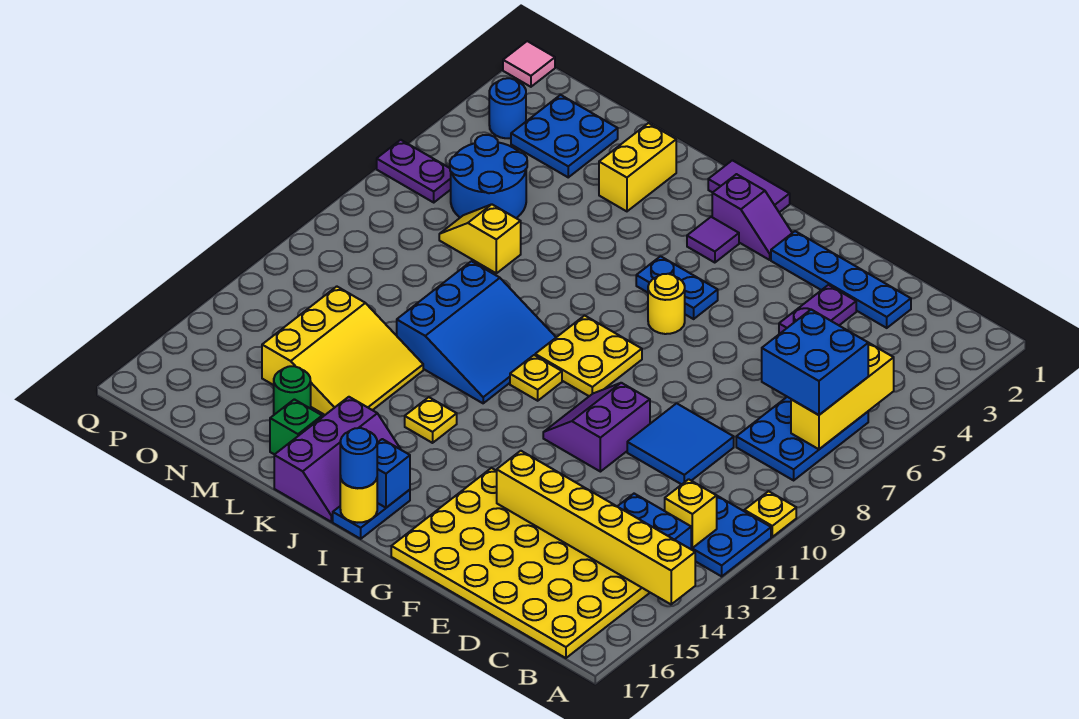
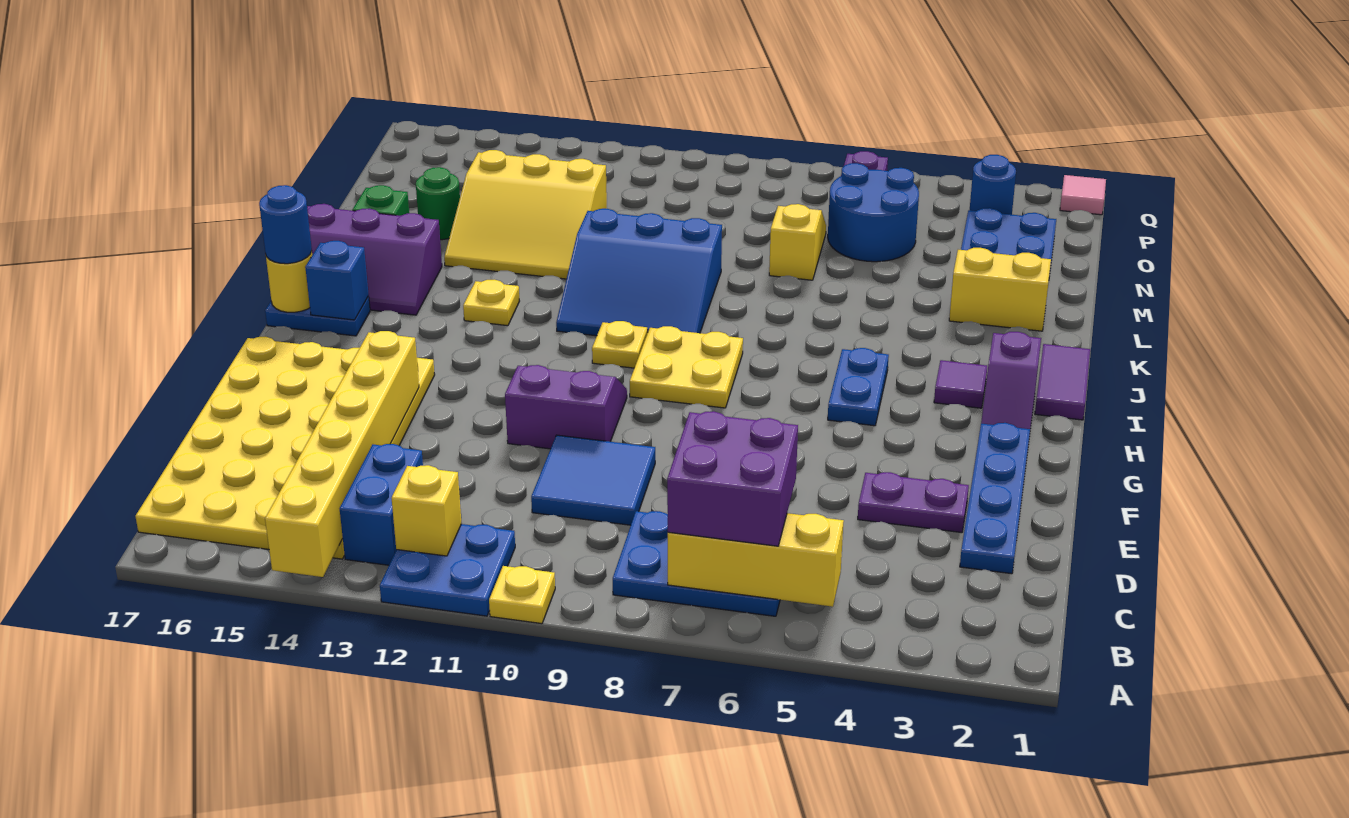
blue brick B6:C7 level 3 -> purple brick B6:C7 level 3
yellow round brick H6 level 1 -> none

